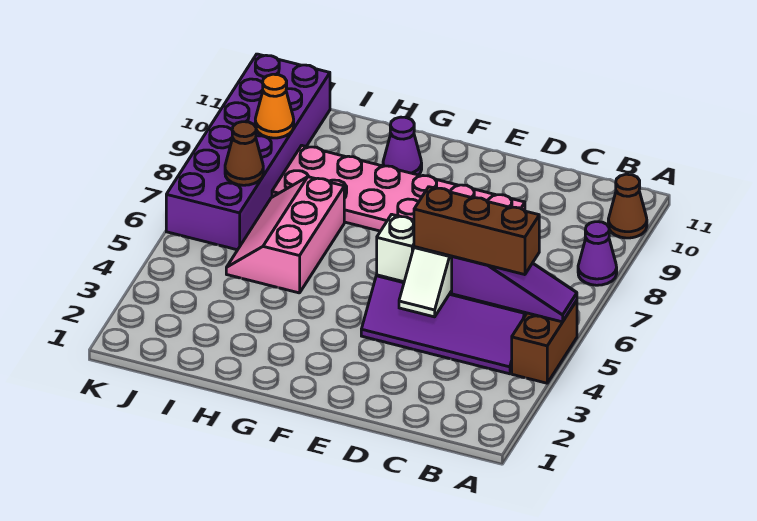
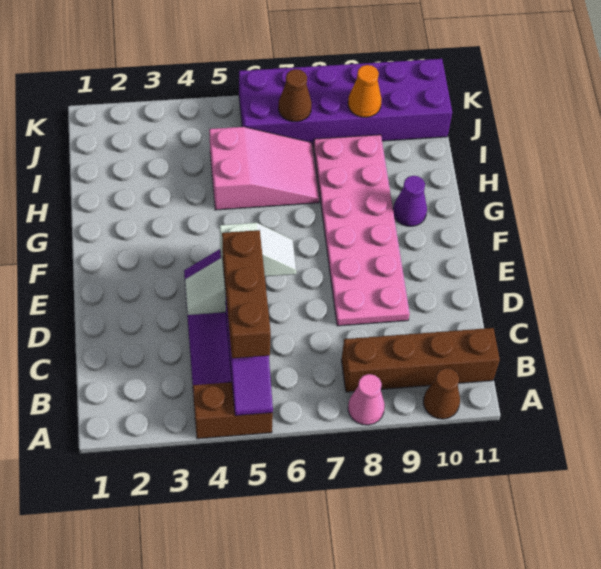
purple cone A8 level 1 -> pink cone A8 level 1
none -> brown brick B8:B11 level 1
pink slope H5:I7 level 1 top H -> pink slope H5:I7 level 1 top 5

